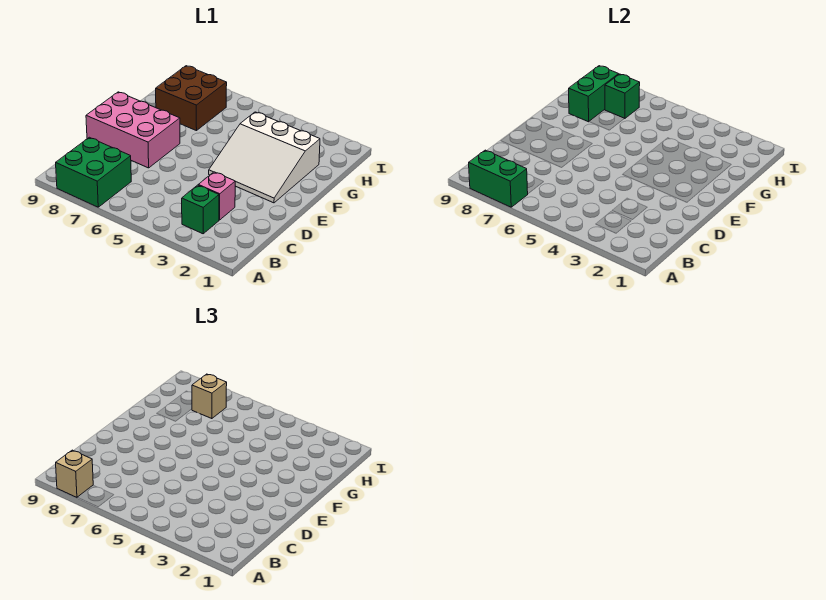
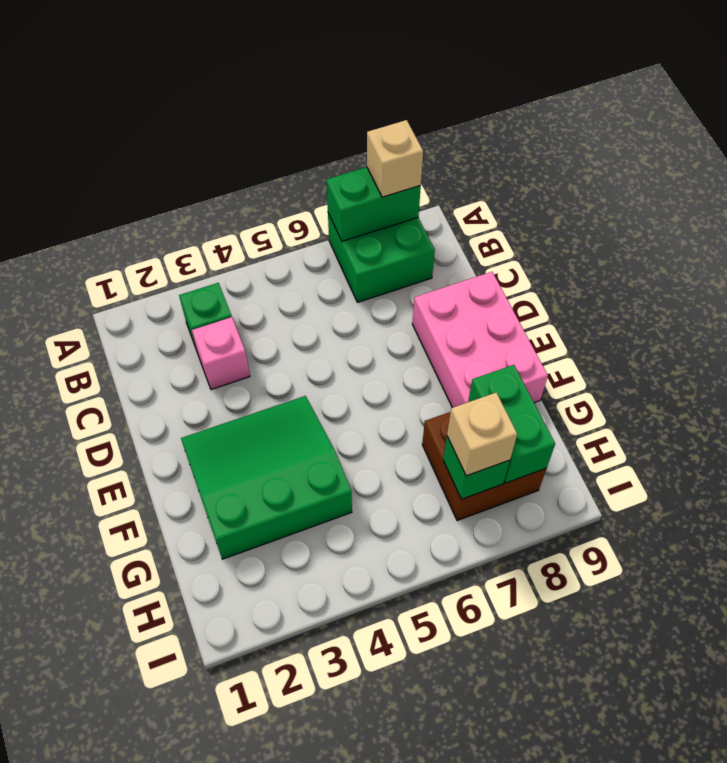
pink brick D7:E9 level 1 -> pink brick D8:F9 level 1
white slope E2:G4 level 1 top G -> green slope E2:G4 level 1 top G

